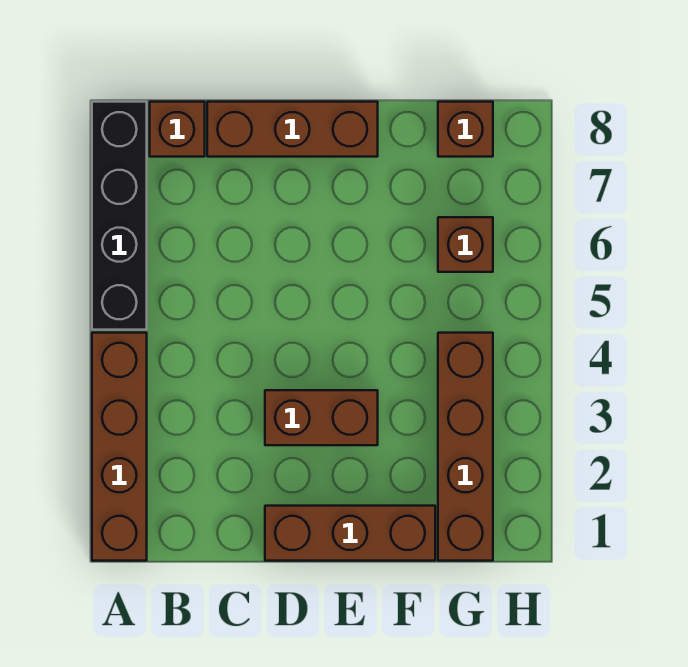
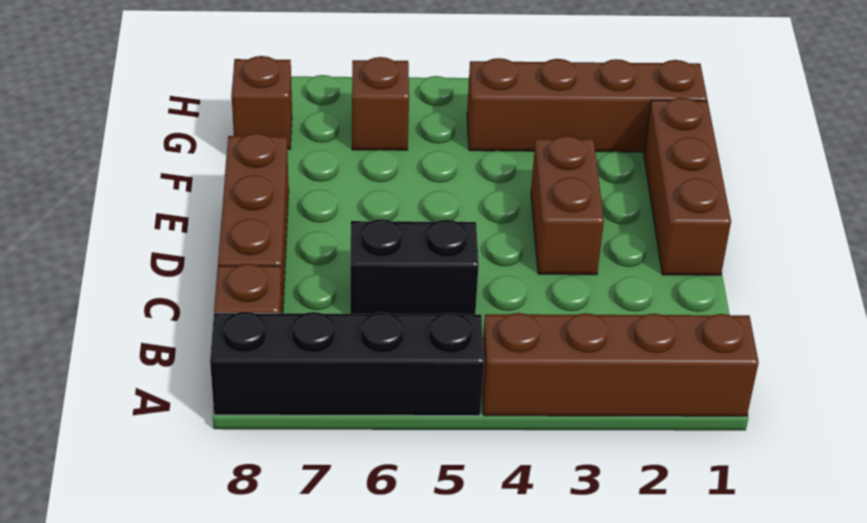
none -> black brick C5:C6 level 1

